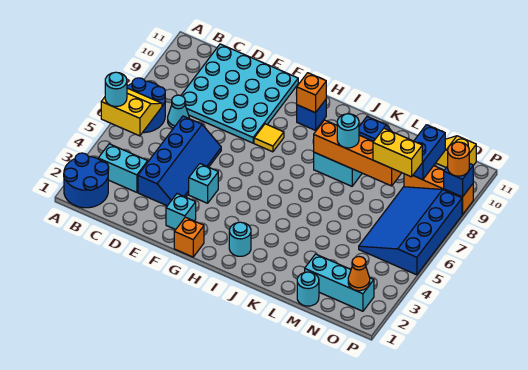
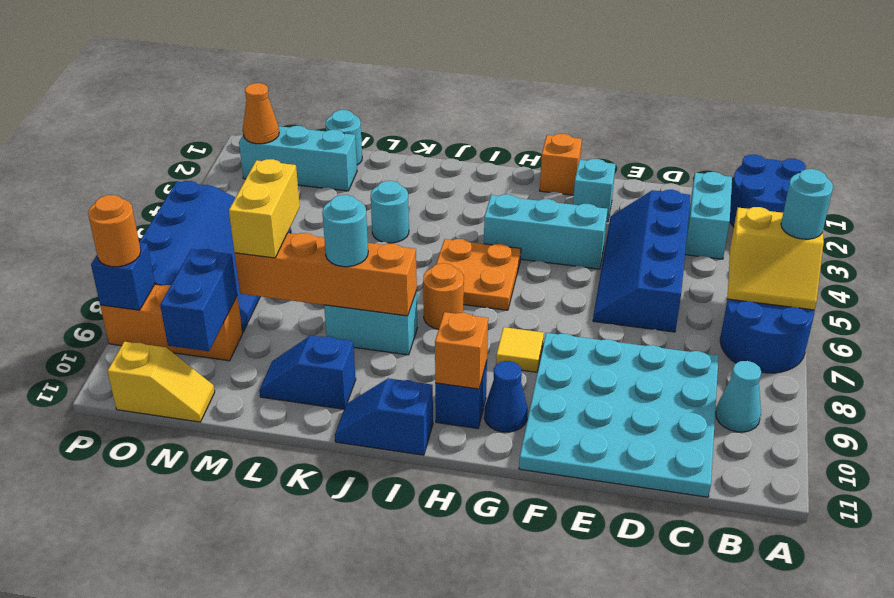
cyan brick B3:C3 level 1 -> cyan brick C2:C3 level 1
cyan cone C7 level 1 -> cyan cone B9 level 1
cyan brick F4 level 1 -> cyan brick F4:H4 level 1
none -> blue cone G10 level 1
none -> orange plate H5:I6 level 1
cyan round brick I2 level 1 -> cyan round brick K4 level 1
none -> orange round brick I7 level 1
none -> blue slope I11:J11 level 1 top I
yellow brick M8:N8 level 3 -> yellow brick M7:M8 level 3

